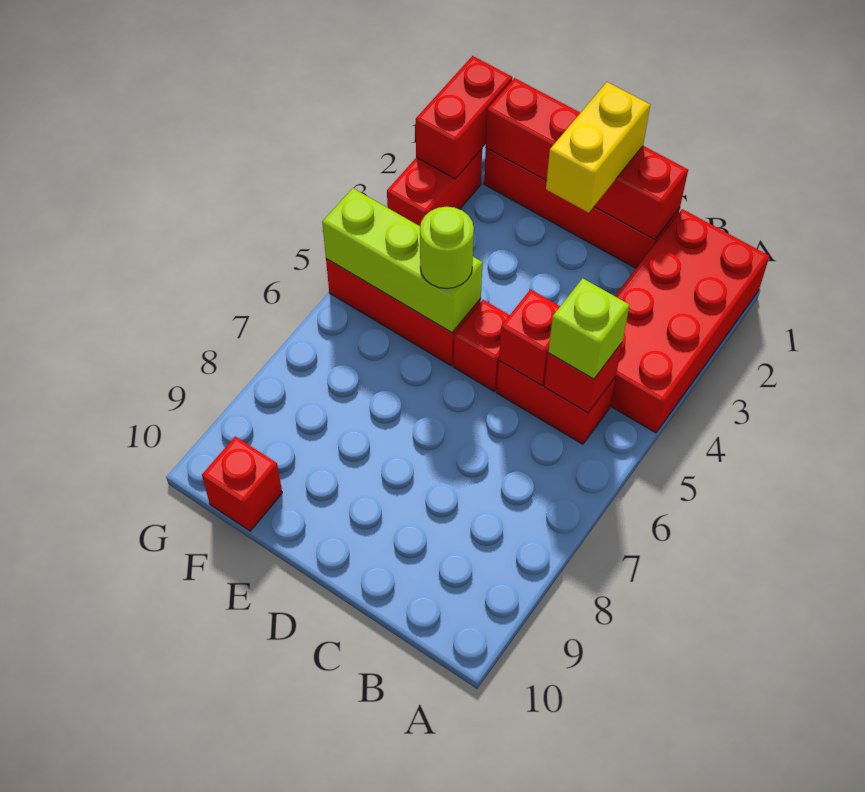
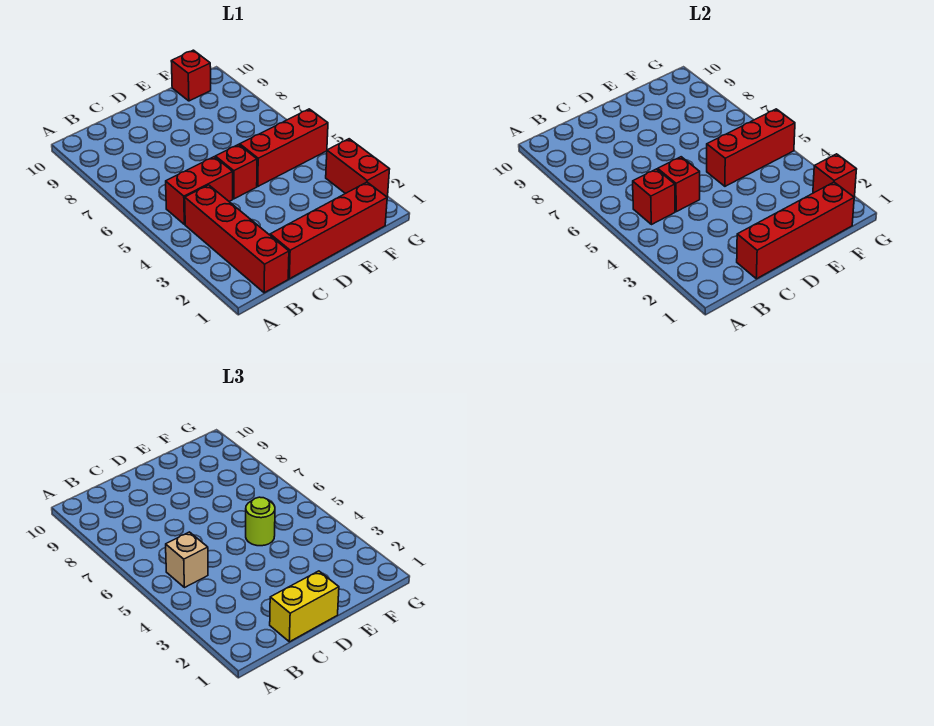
red brick A1:B4 level 1 -> red brick B1:B4 level 1
lime brick B5 level 3 -> tan brick B5 level 3
yellow brick D1:D2 level 3 -> yellow brick C1:D1 level 3
lime brick E5:G5 level 2 -> red brick E5:G5 level 2
red brick G1:G2 level 2 -> red brick G2 level 2

